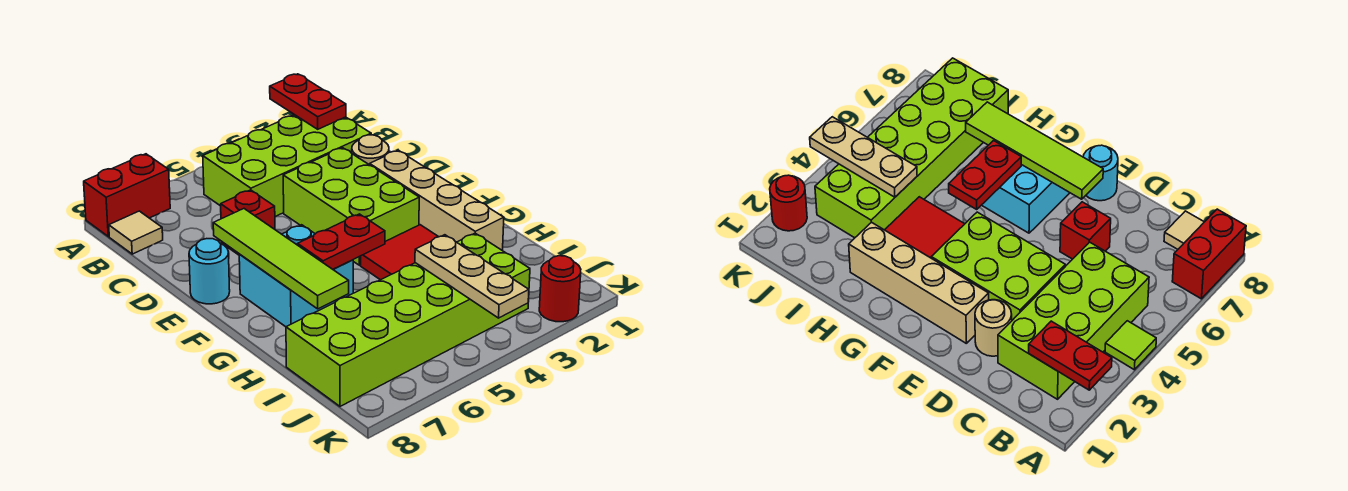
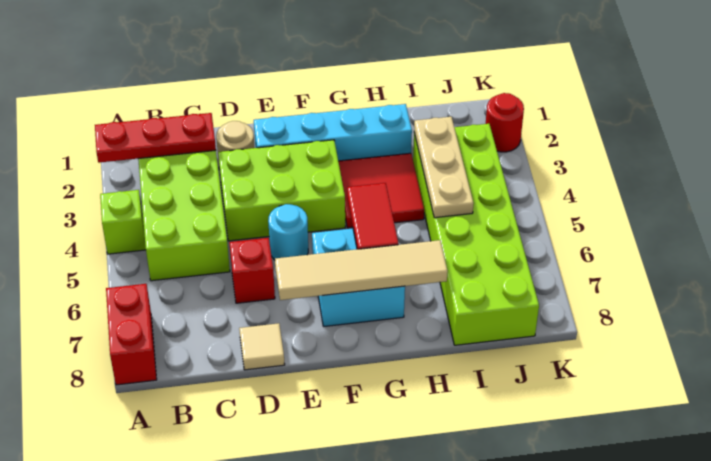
red plate A2:B2 level 2 -> red plate A2:C2 level 2
lime tile A4 level 1 -> lime brick A4 level 1
tan tile B8 level 1 -> tan tile D8 level 1
tan brick E2:H2 level 1 -> cyan brick E2:H2 level 1
lime tile E7:H7 level 2 -> tan tile E7:H7 level 2
cyan round brick E8 level 1 -> cyan round brick E5 level 1
red plate G5:G6 level 2 -> red tile G5:G6 level 2
tan plate I4:K4 level 2 -> tan plate I3:I5 level 2

